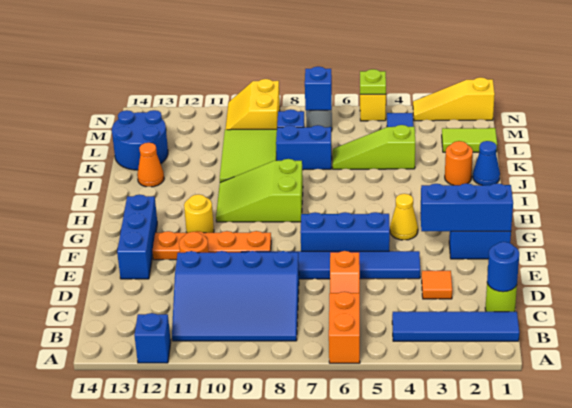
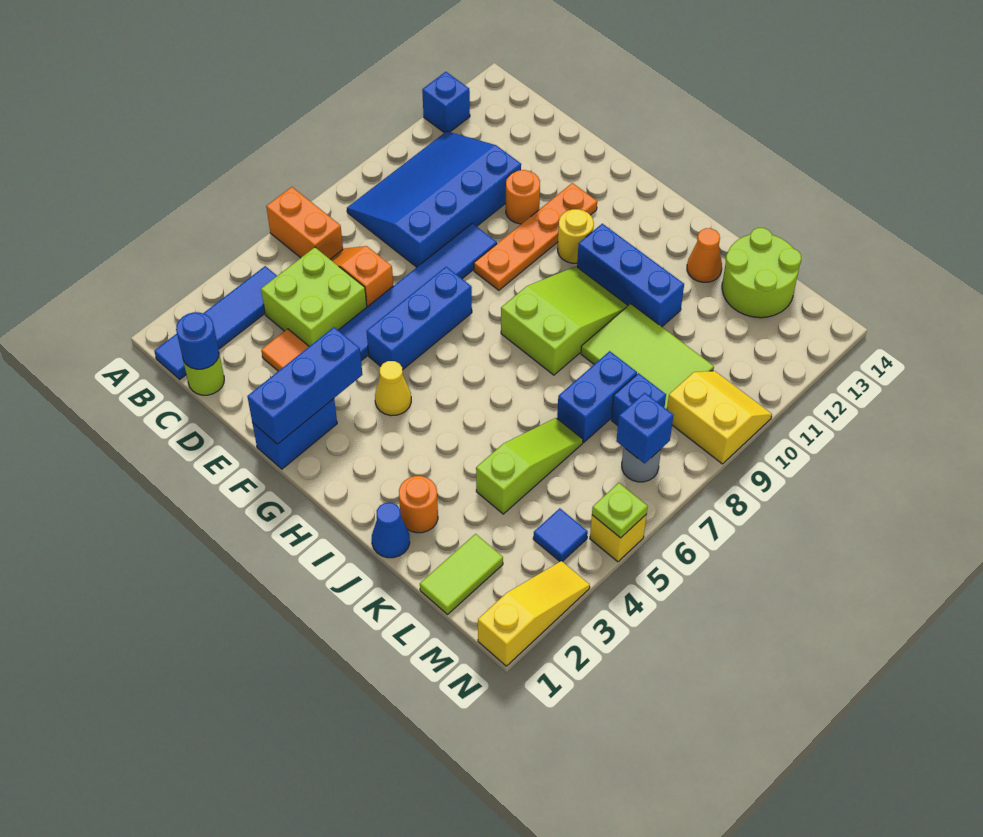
none -> lime brick C4:D5 level 1
blue brick E13:G13 level 1 -> blue brick H11:J11 level 1
blue round brick K13:L14 level 1 -> lime round brick K13:L14 level 1

